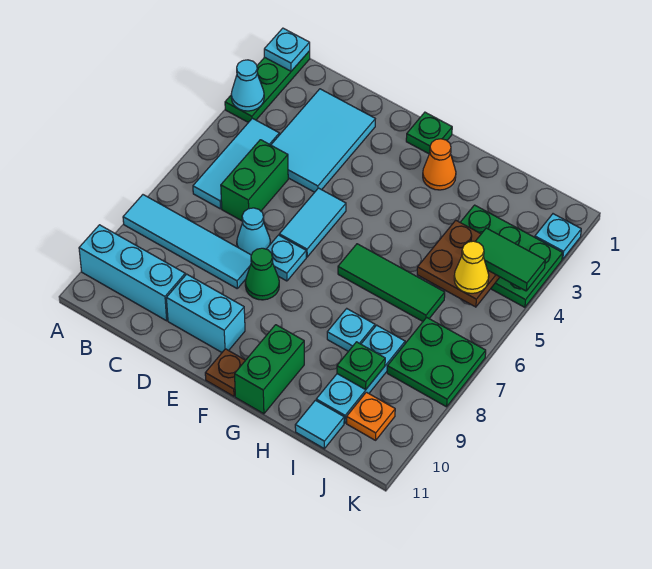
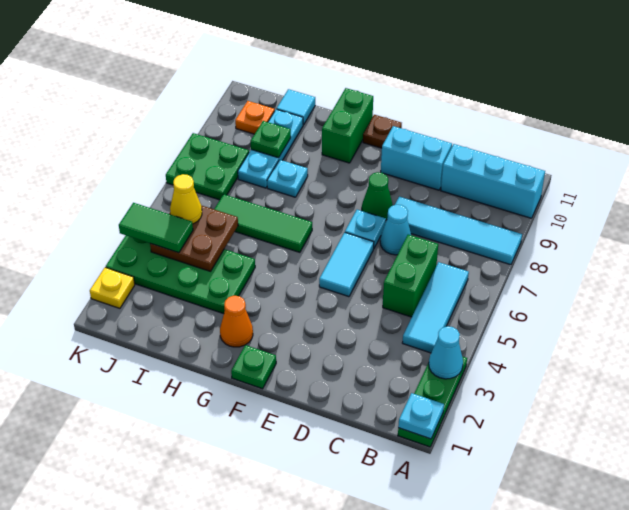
cyan tile C2:D4 level 1 -> none
green plate I3:K4 level 1 -> green plate H3:K4 level 1
cyan plate K2 level 1 -> yellow plate K2 level 1

